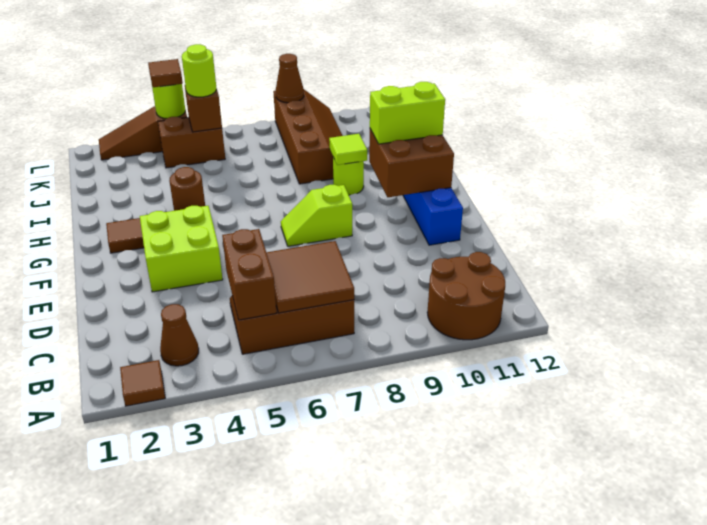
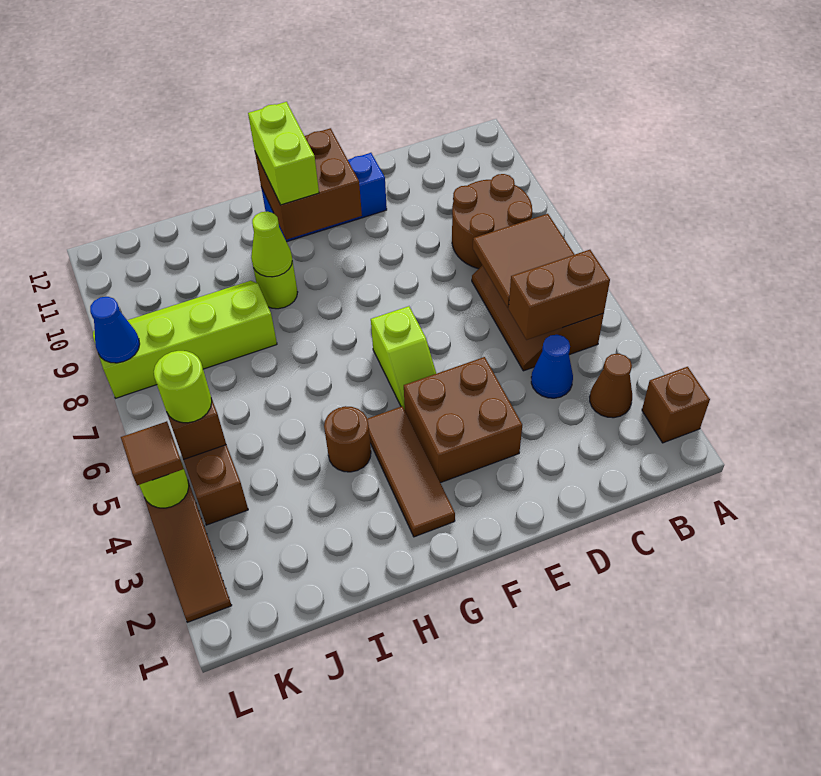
brown tile A2 level 1 -> brown brick A2 level 1
brown round brick A10:B11 level 1 -> brown round brick B8:C9 level 1
none -> blue cone C4 level 1
lime brick E3:F4 level 1 -> brown brick E3:F4 level 1
lime slope F7:F8 level 1 top 8 -> lime slope F5:F6 level 1 top 6
lime tile H9 level 2 -> lime cone H9 level 2
brown slope I8:L9 level 1 top 8 -> lime slope I8:L9 level 1 top 8
brown cone L8 level 2 -> blue cone L8 level 2

